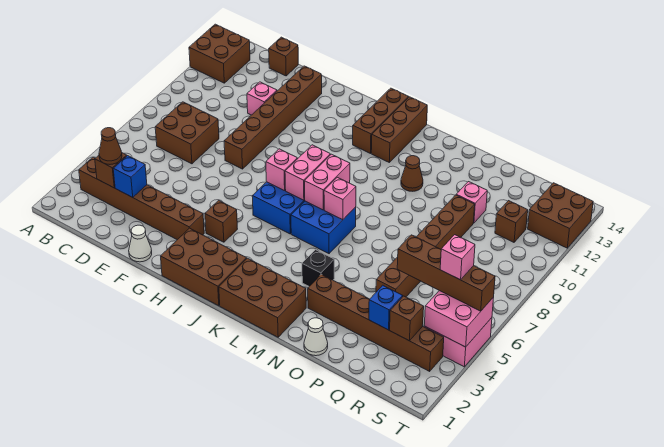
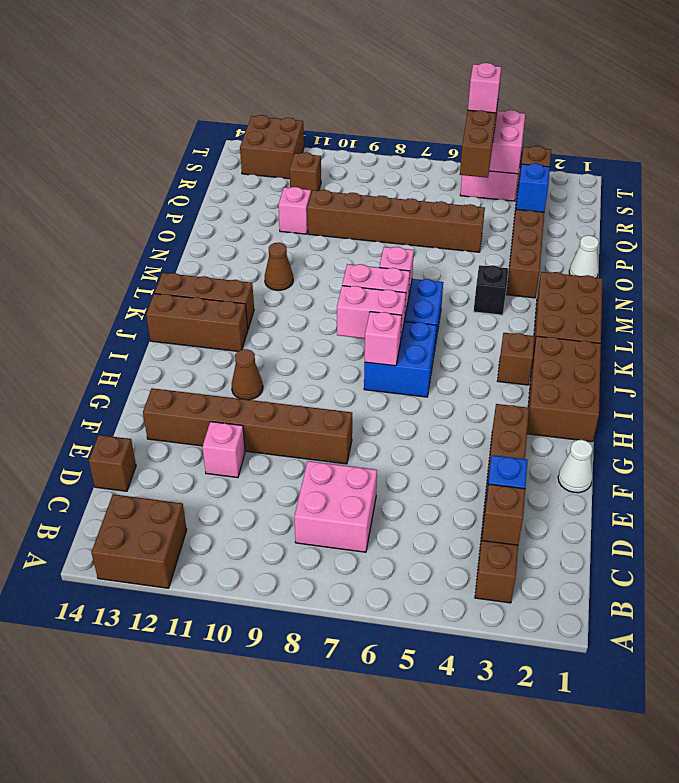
brown cone C3 level 3 -> brown cone H11 level 1
brown brick C7:D8 level 1 -> pink brick C7:D8 level 1
brown brick H4 level 1 -> brown brick J3 level 1

